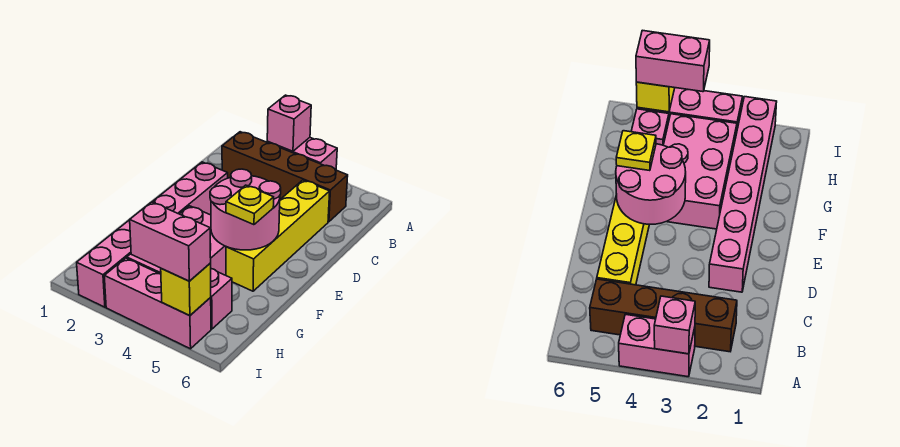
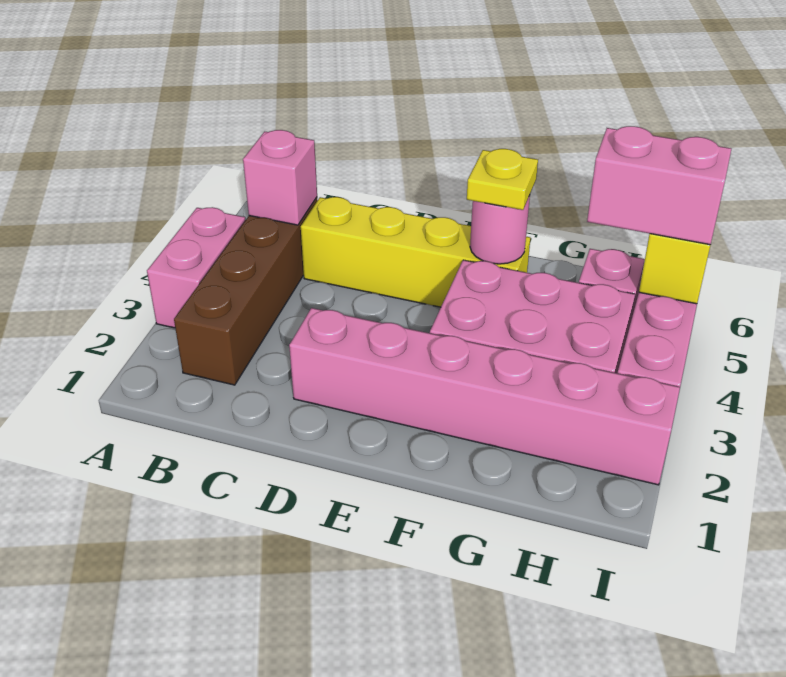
pink brick A3 level 2 -> pink brick B5 level 2
pink round brick E4:F5 level 2 -> pink round brick F5 level 2
pink brick I4:I5 level 3 -> pink brick H5:I5 level 3

